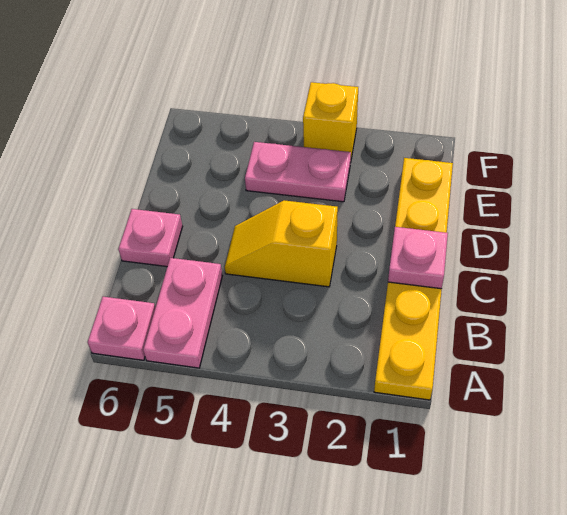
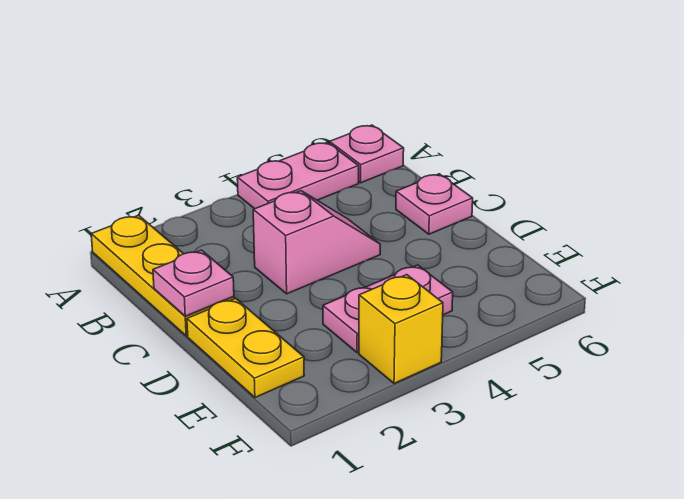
pink plate A5:B5 level 1 -> pink plate A4:A5 level 1
yellow slope C3:C4 level 1 top 3 -> pink slope C3:C4 level 1 top 3

